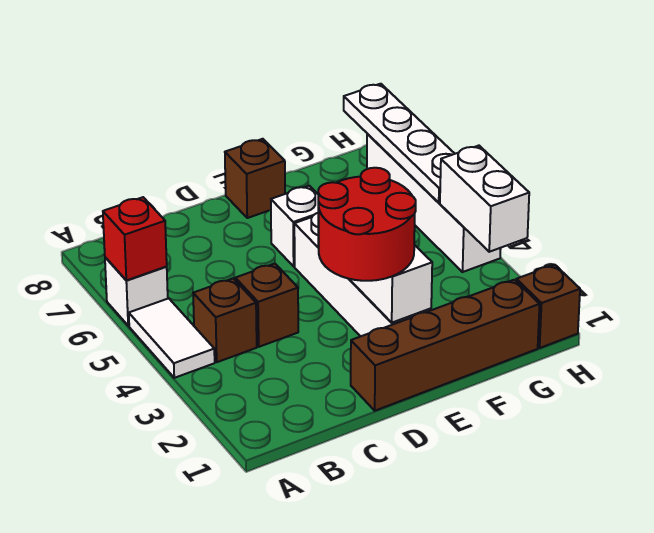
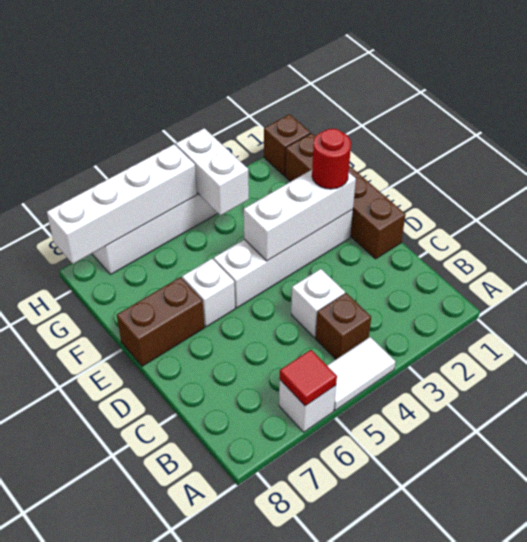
red brick A6 level 2 -> red tile A6 level 2
brown brick C4 level 1 -> white brick C4 level 1
red round brick D2:E3 level 3 -> red round brick E2 level 3
brown brick E8 level 1 -> brown brick E7:E8 level 1
white brick H3:H4 level 2 -> white brick G4:H4 level 2
white plate H5:H8 level 2 -> white brick H5:H8 level 2

